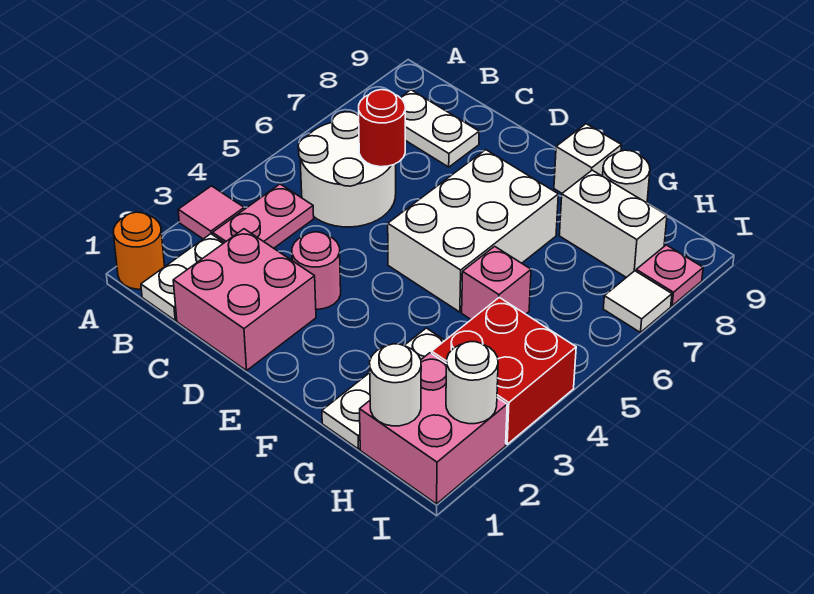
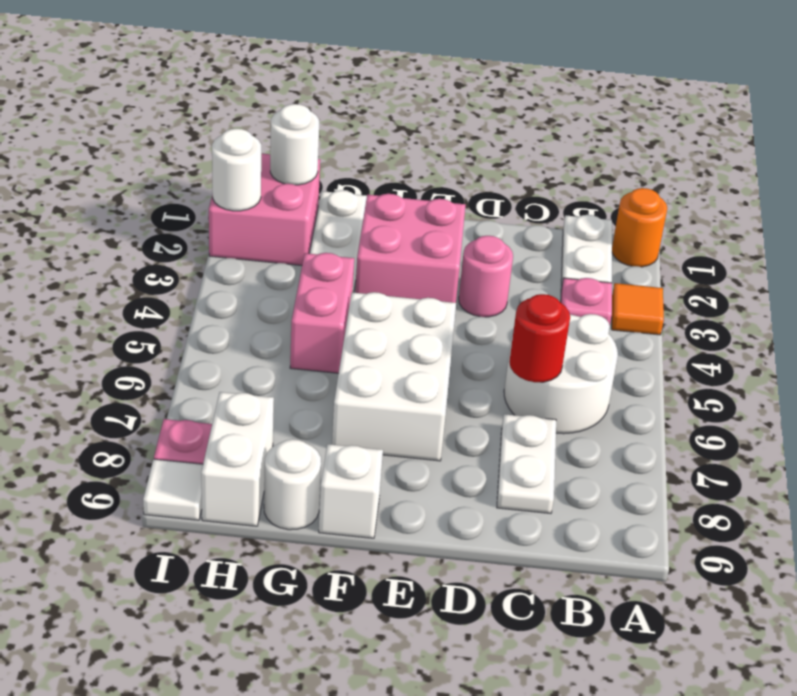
pink tile A3 level 1 -> orange tile A3 level 1
pink plate B3:B4 level 1 -> pink plate B3 level 1
white plate B8:C8 level 1 -> white plate C7:C8 level 1
pink brick C1:D2 level 1 -> pink brick E2:F3 level 1
pink brick G5 level 1 -> pink brick G4:G5 level 1
white brick G8:H8 level 1 -> white brick H8:H9 level 1
red brick H3:I4 level 1 -> none
white tile I7 level 1 -> white tile I9 level 1

